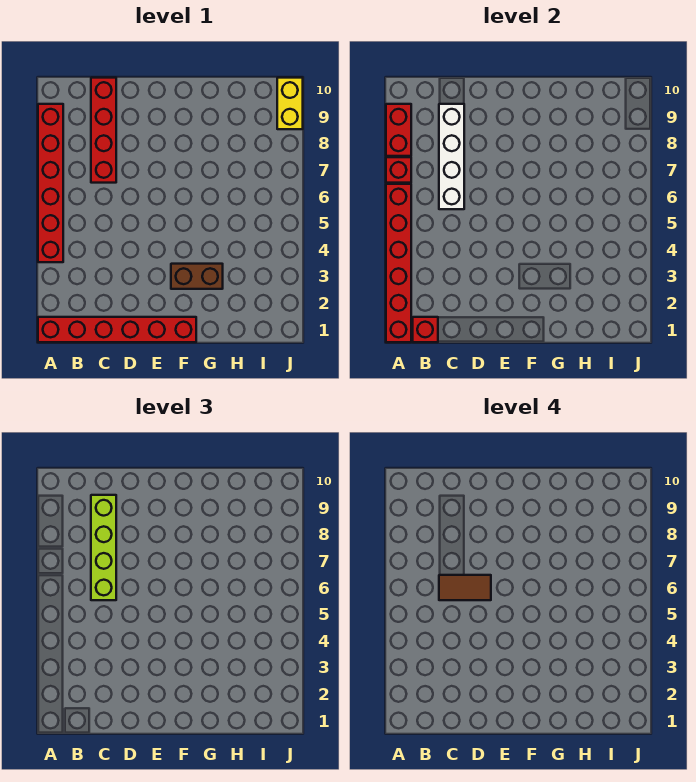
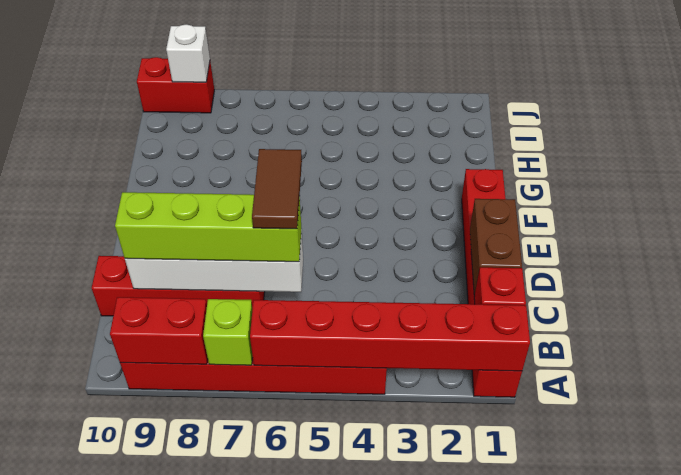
red brick A7 level 2 -> lime brick A7 level 2
brown brick F3:G3 level 1 -> brown brick C1:D1 level 2
yellow brick J9:J10 level 1 -> red brick J9:J10 level 1
none -> white brick J9 level 2

